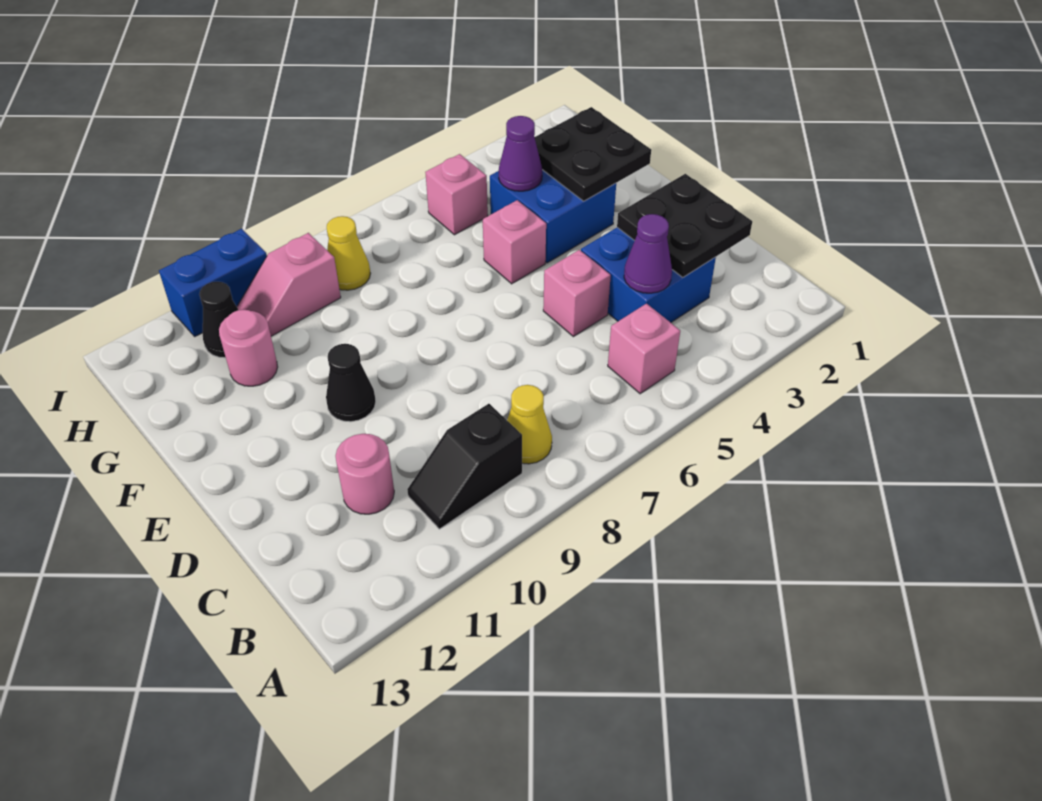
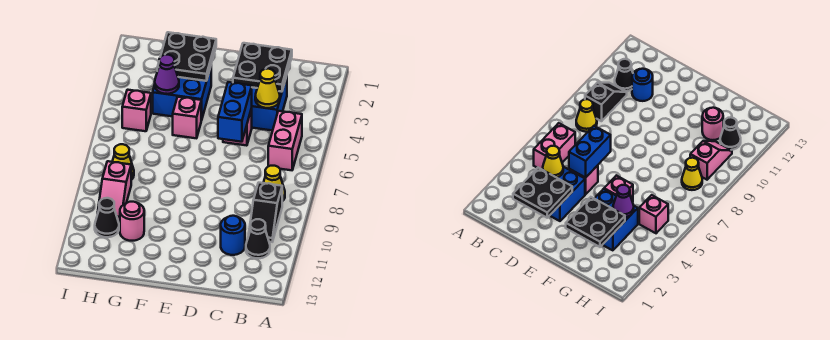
pink brick B5 level 1 -> pink brick B5:B6 level 1
purple cone C4 level 2 -> yellow cone C4 level 2
pink round brick C11 level 1 -> blue round brick C11 level 1
black cone E10 level 1 -> black cone B11 level 1
blue brick I10:I11 level 1 -> blue brick D5:D6 level 2

